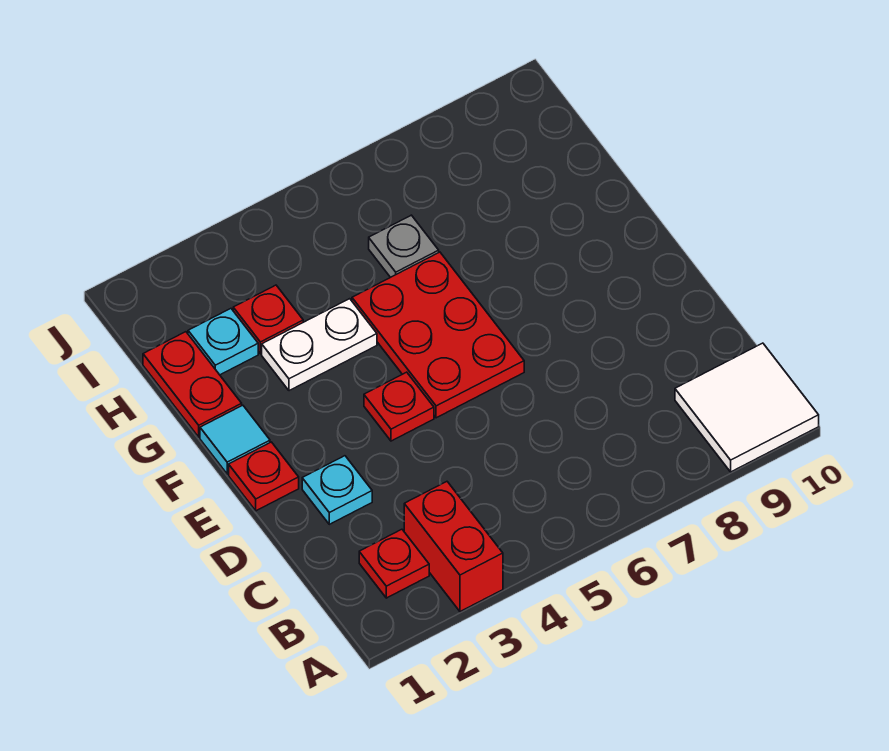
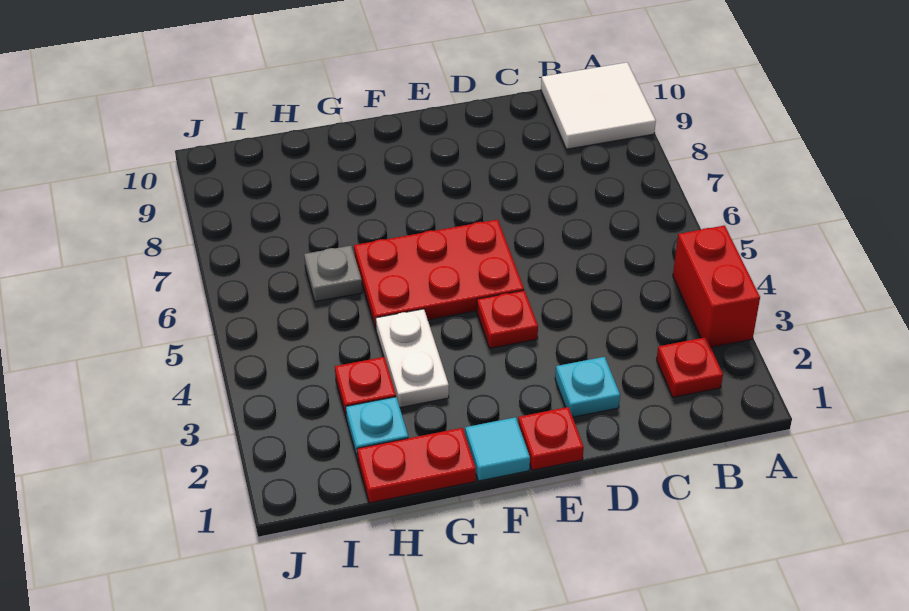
red brick A3:B3 level 1 -> red brick A3:A4 level 1

